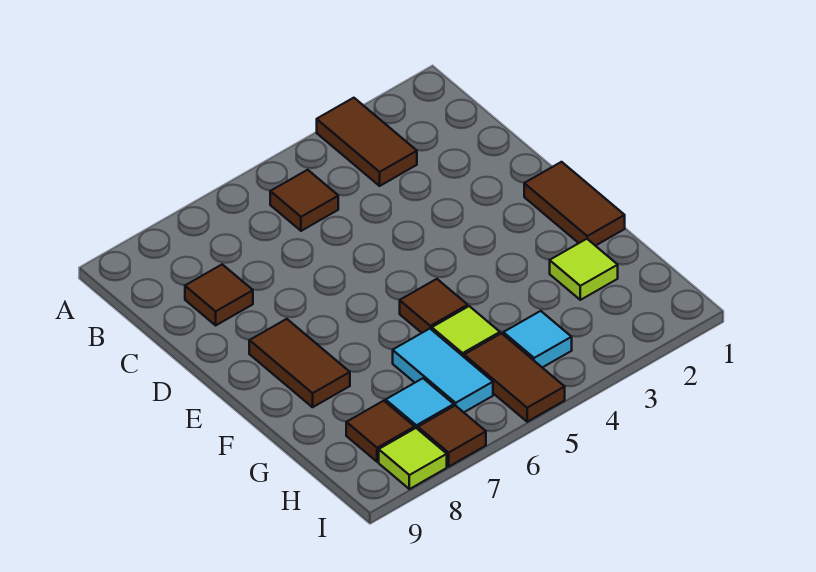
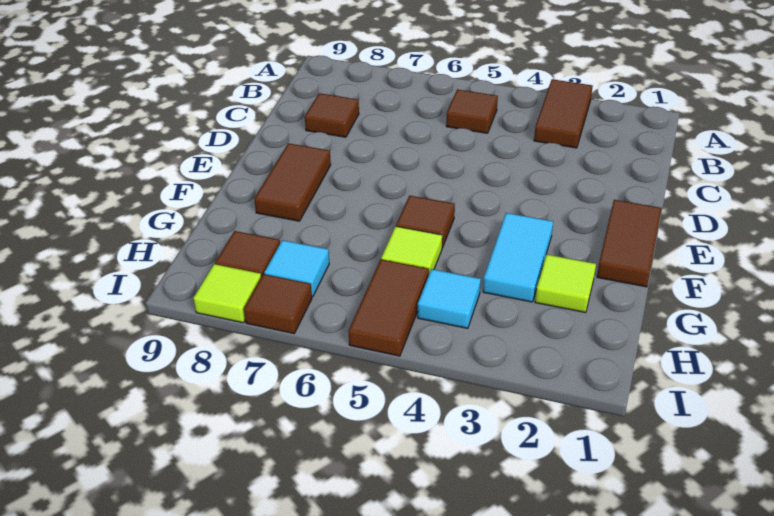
cyan tile G6:H6 level 1 -> cyan tile F3:G3 level 1

